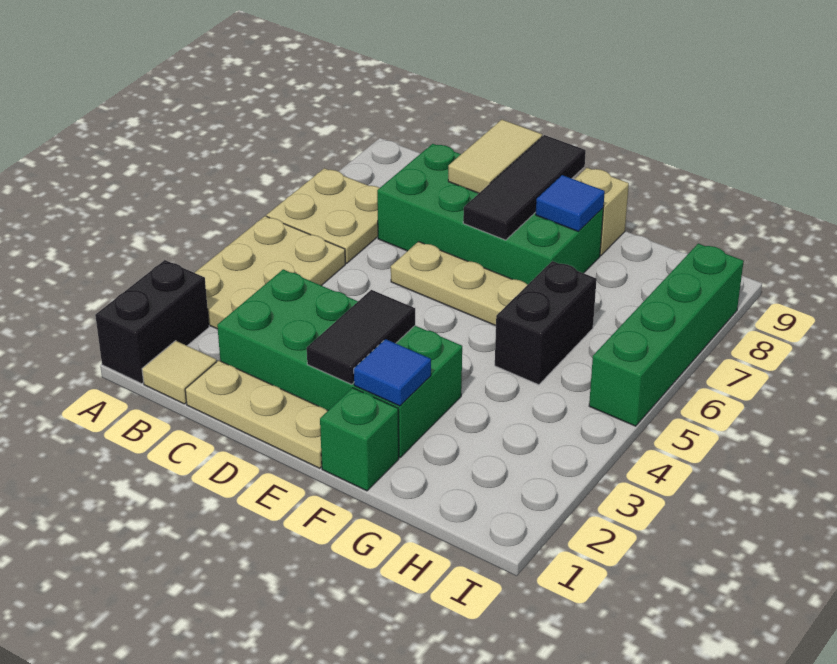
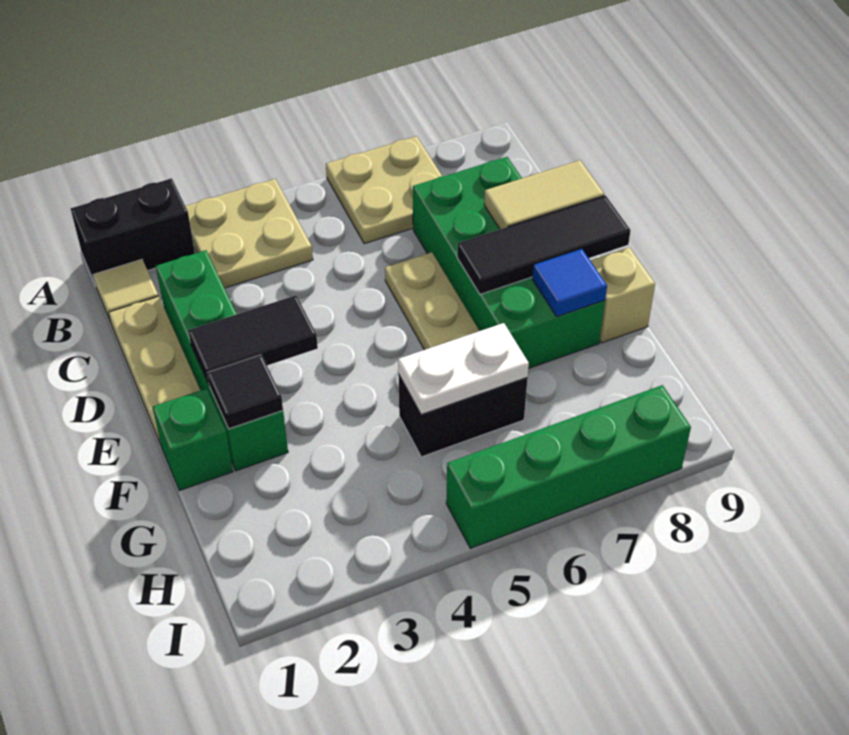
tan plate A3:B5 level 1 -> tan plate A3:B4 level 1
green brick C2:F3 level 1 -> green brick C2:F2 level 1
blue tile F2 level 2 -> black tile F2 level 2
none -> white plate G5:G6 level 2

